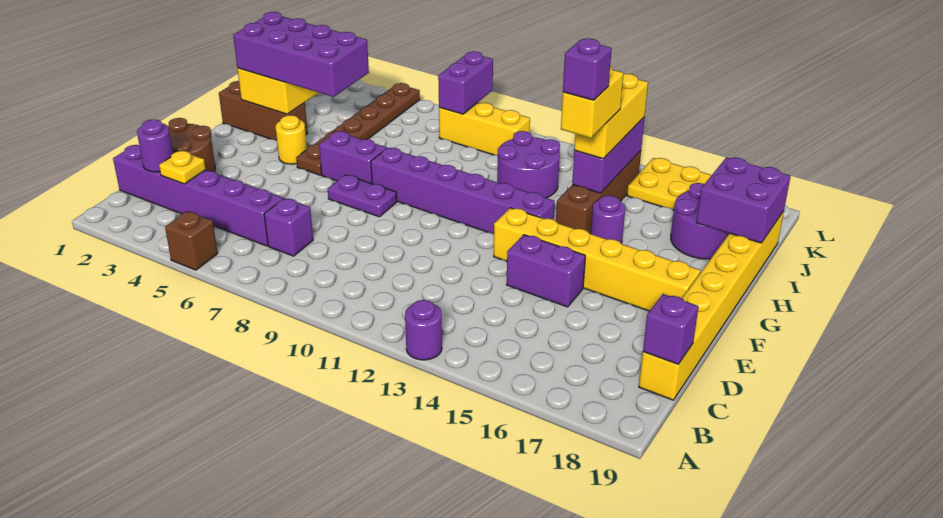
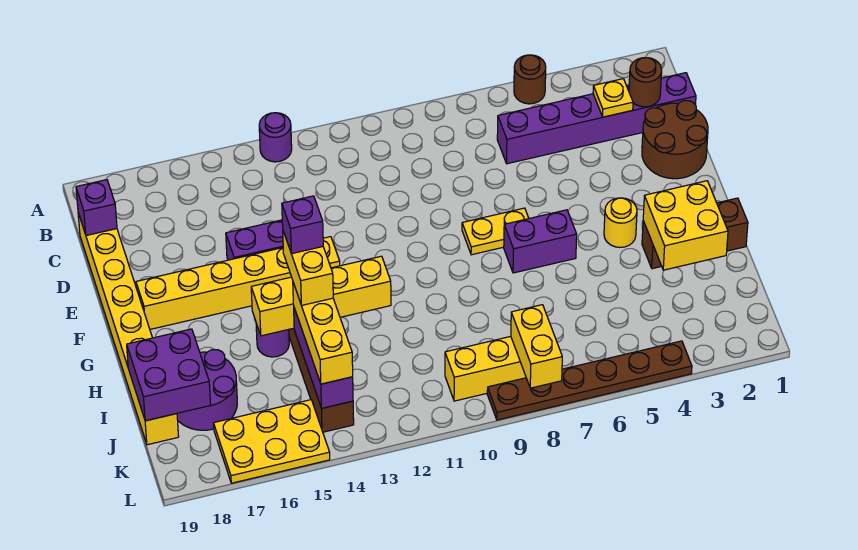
brown brick A5 level 1 -> brown round brick A5 level 1
purple round brick C2 level 2 -> brown round brick C2 level 2
purple brick C7 level 1 -> none
purple plate F7:F8 level 1 -> yellow plate F7:F8 level 1
brown plate G5:L5 level 1 -> brown plate L4:L9 level 1
purple brick G8:G13 level 1 -> none
purple brick H2:I5 level 3 -> none
none -> yellow brick H12:H15 level 2
purple round brick I11:J12 level 1 -> none
purple brick K8:L8 level 2 -> yellow brick K8:L8 level 2

